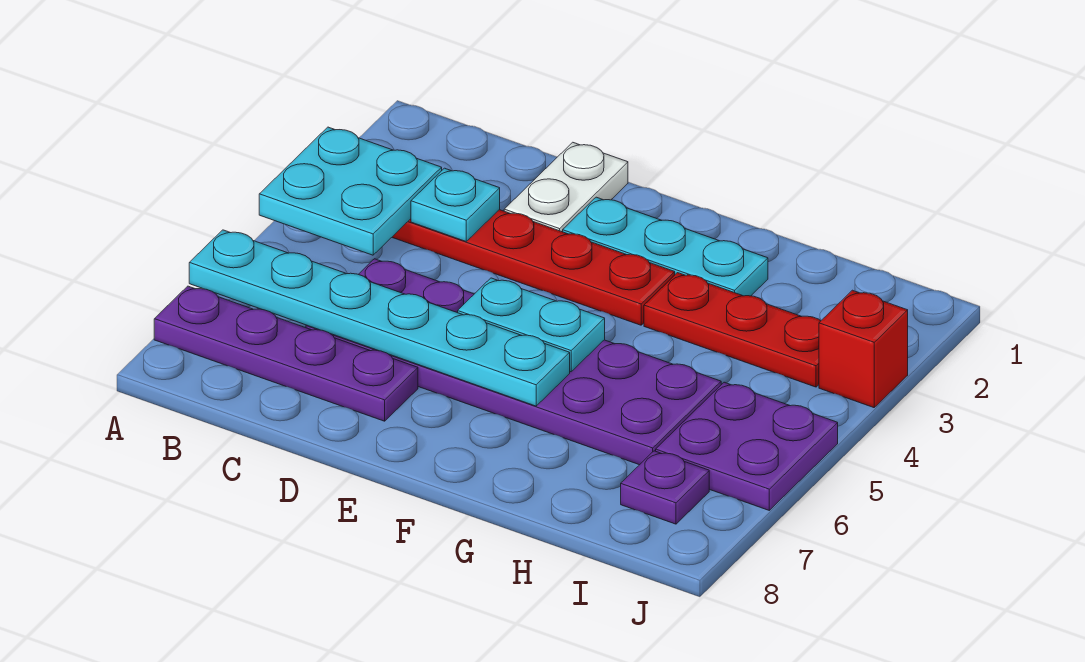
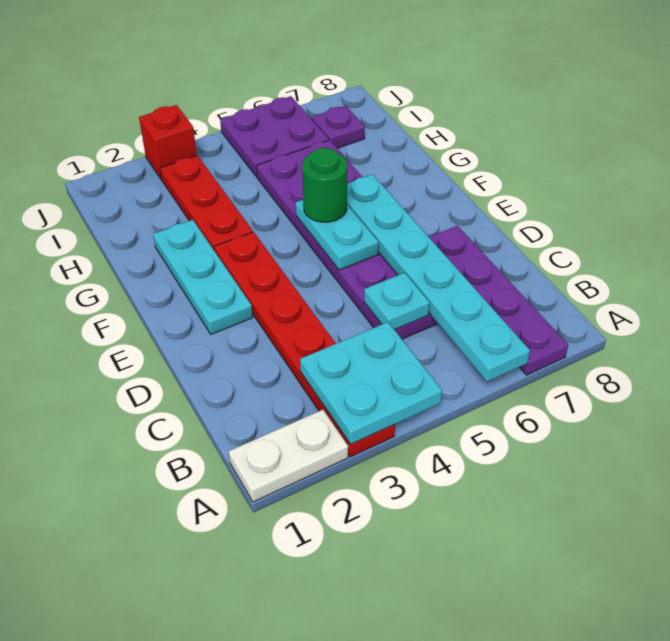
cyan plate C3 level 2 -> cyan plate C5 level 2
white plate D1:D2 level 1 -> white plate A1:A2 level 1
none -> green round brick F5 level 3

